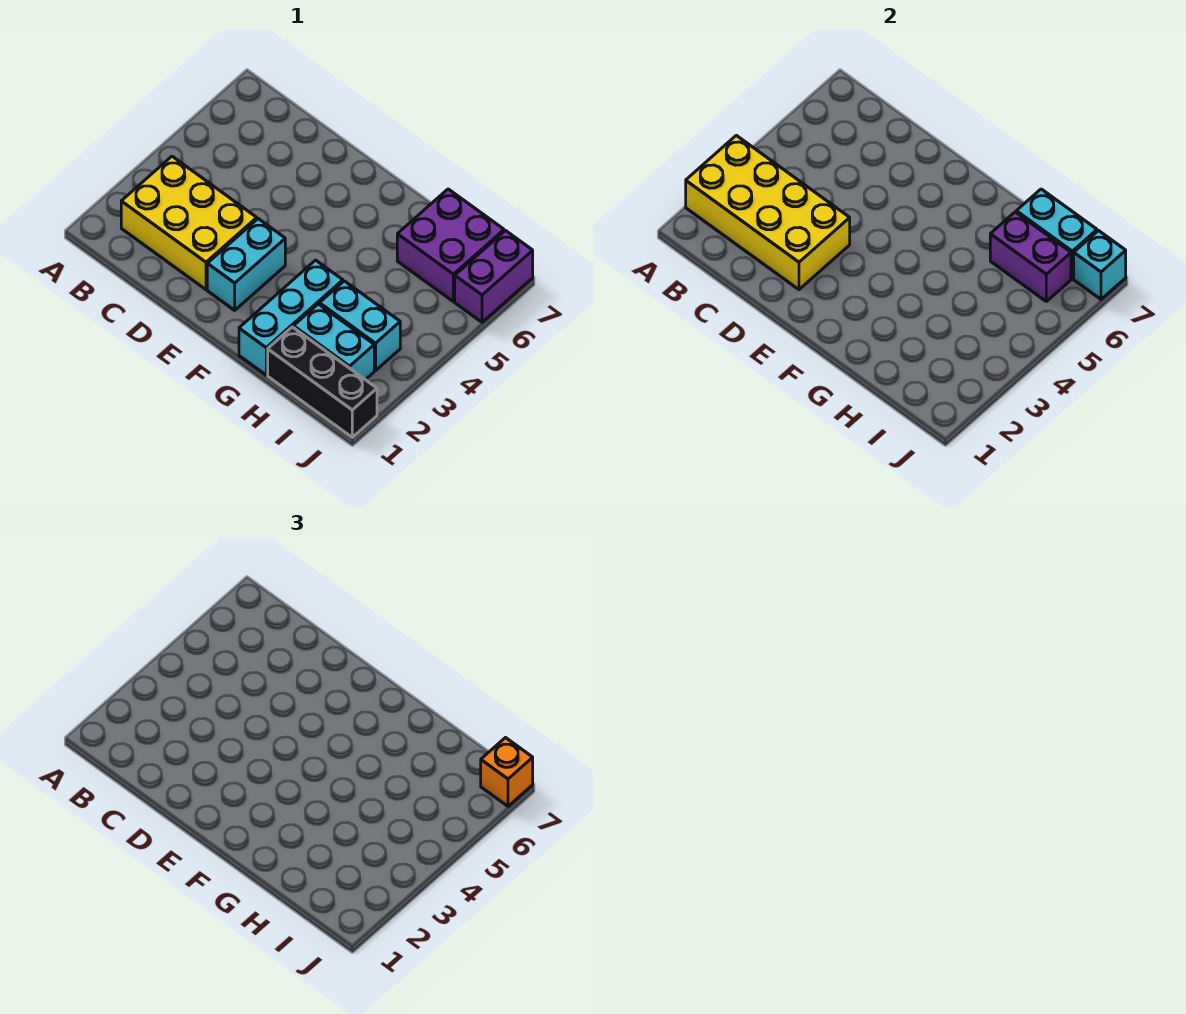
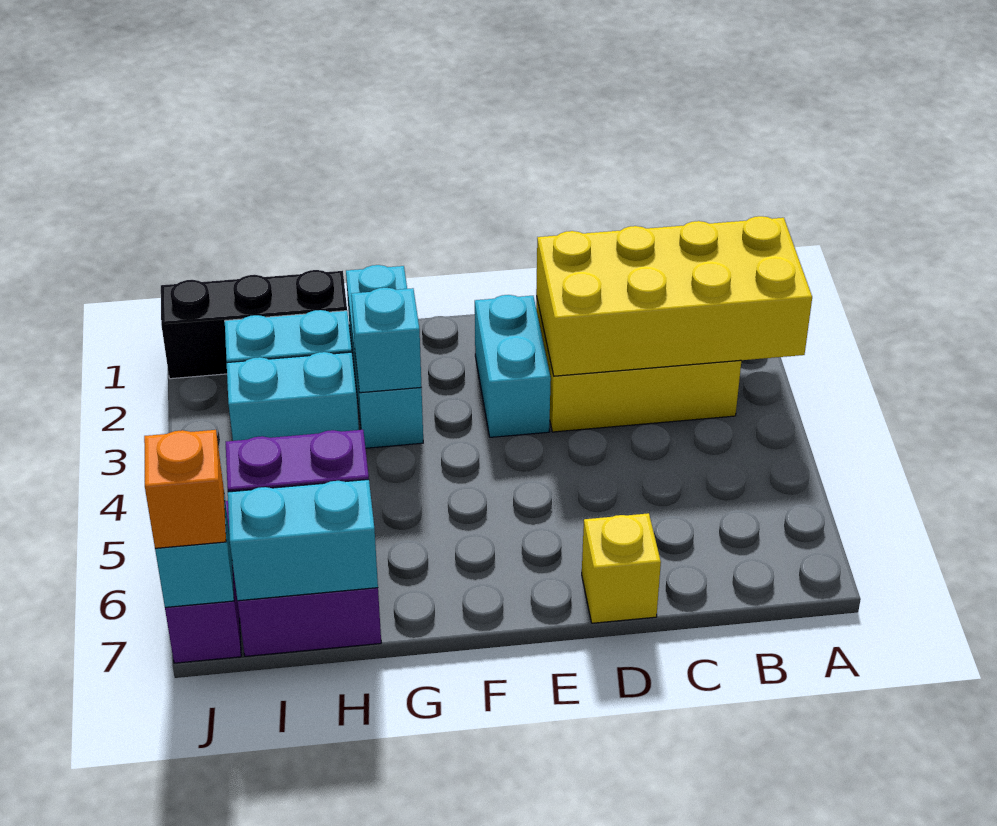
none -> yellow brick D7 level 1
none -> cyan brick G3 level 2

